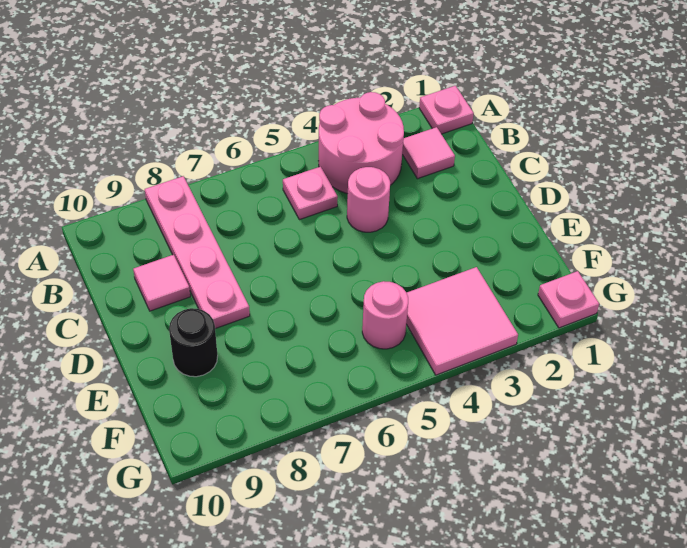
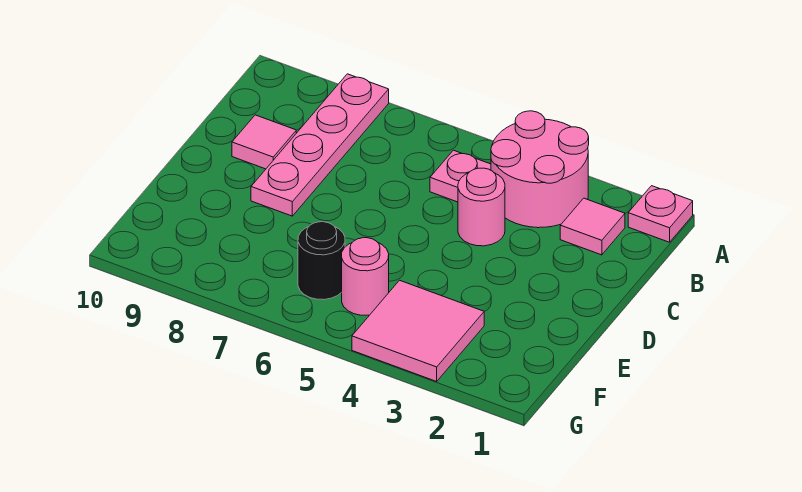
black round brick E9 level 1 -> black round brick F6 level 1
pink plate G1 level 1 -> none

